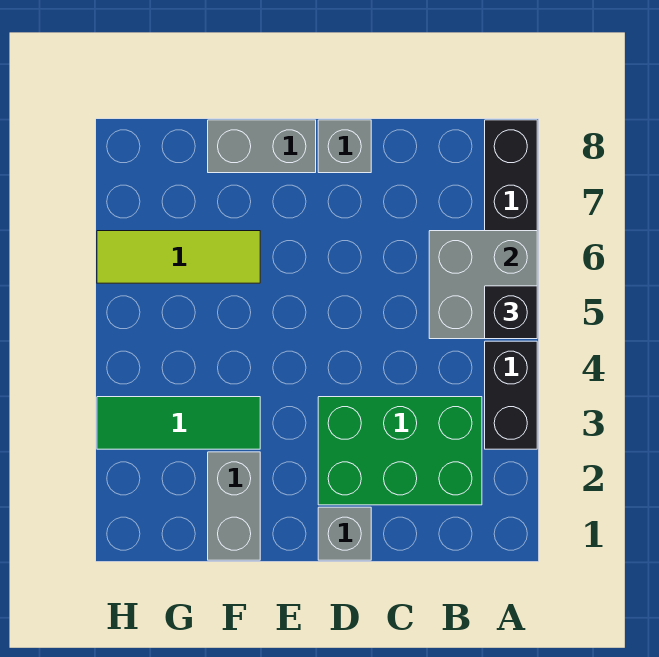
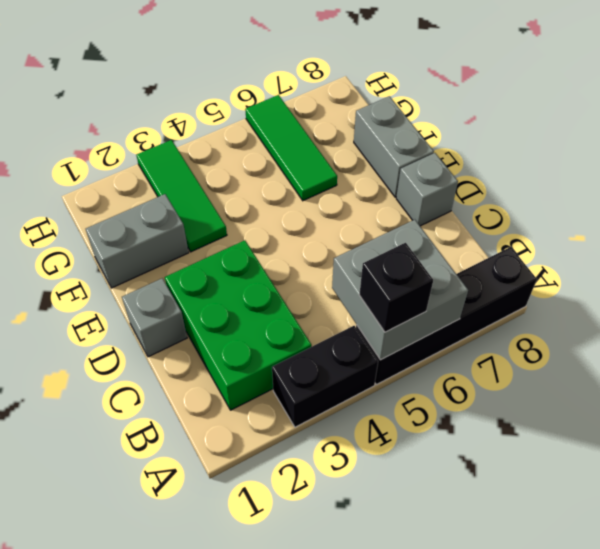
lime tile F6:H6 level 1 -> green tile F6:H6 level 1

